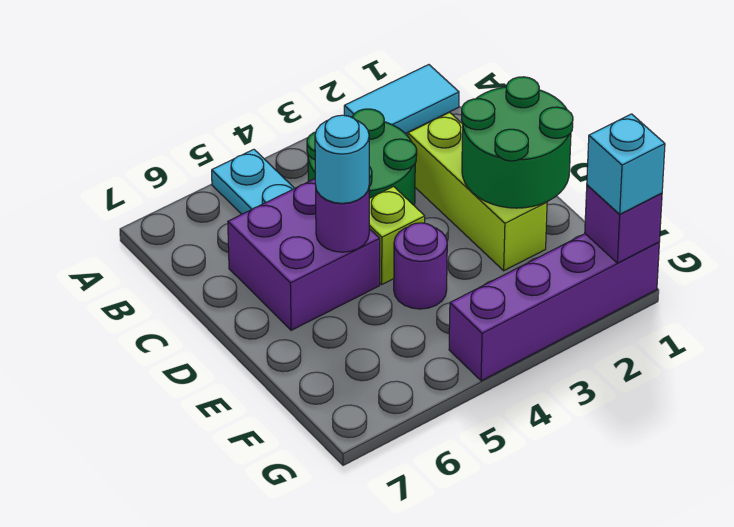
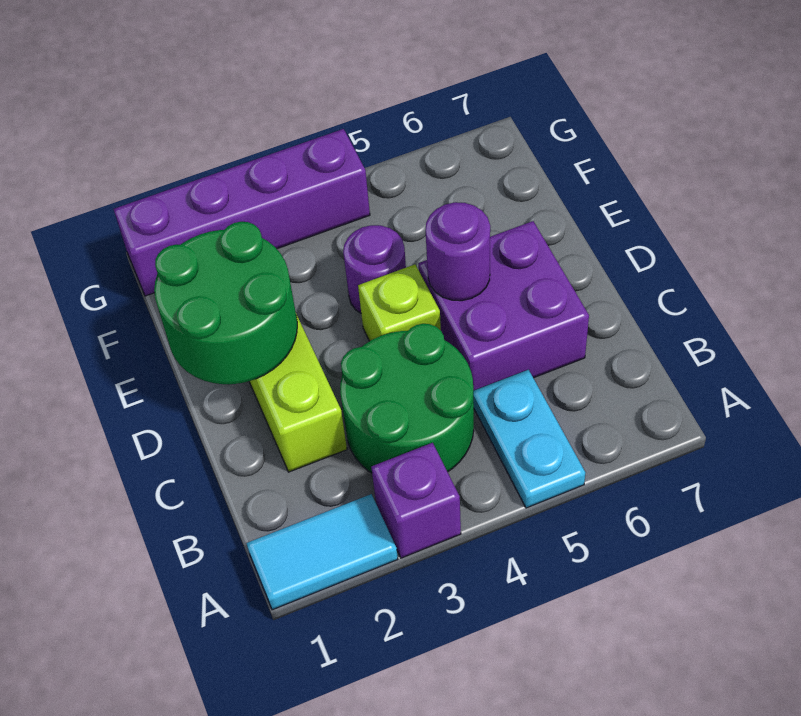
cyan round brick D5 level 3 -> none
purple brick G1 level 2 -> purple brick A3 level 1
cyan brick G1 level 3 -> none

